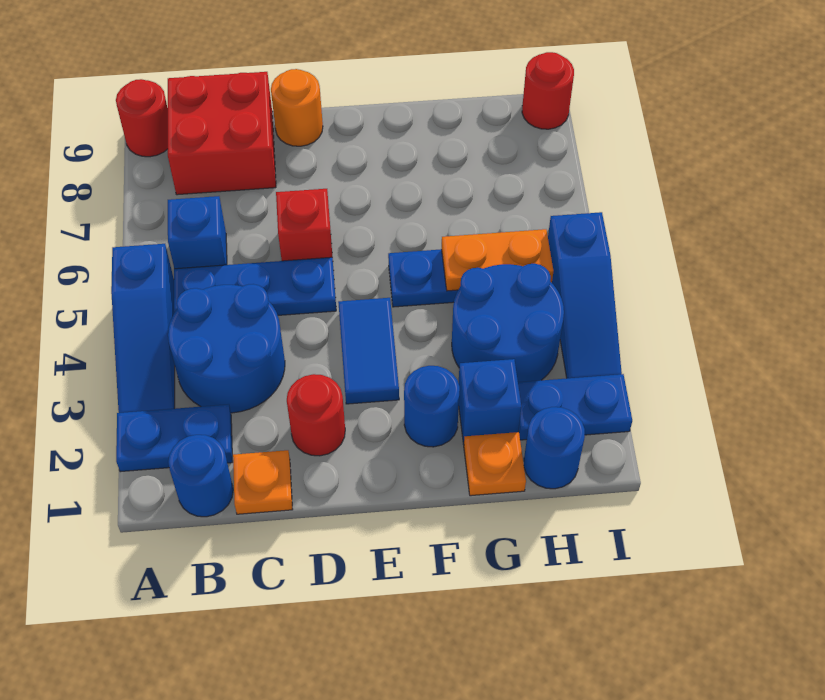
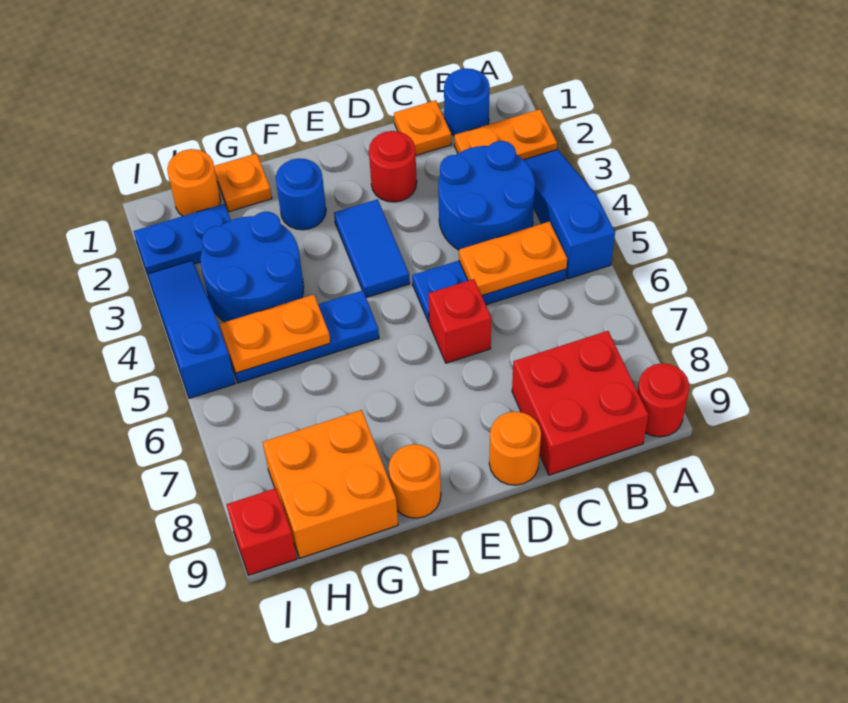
blue plate A2:B2 level 1 -> orange plate A2:B2 level 1
none -> orange plate B5:C5 level 2
blue brick B6 level 1 -> none
none -> orange round brick F9 level 1
blue brick G2 level 1 -> none
none -> orange brick G8:H9 level 1
blue round brick H1 level 1 -> orange round brick H1 level 1
red round brick I9 level 1 -> red brick I9 level 1

